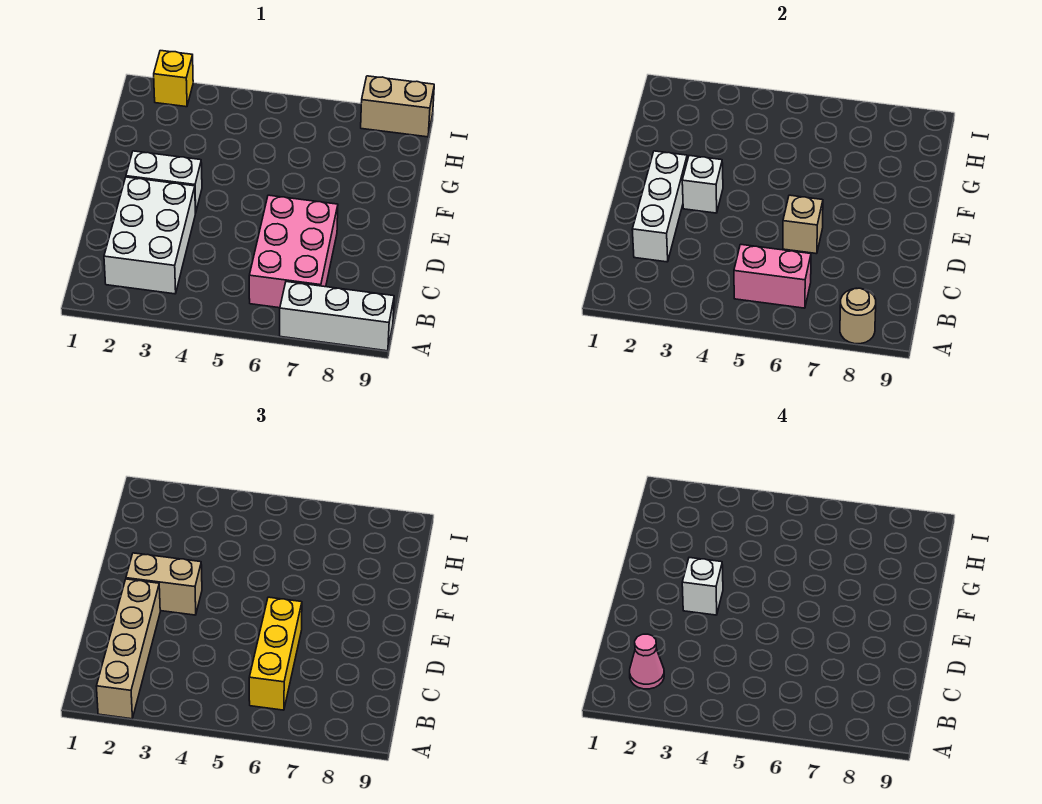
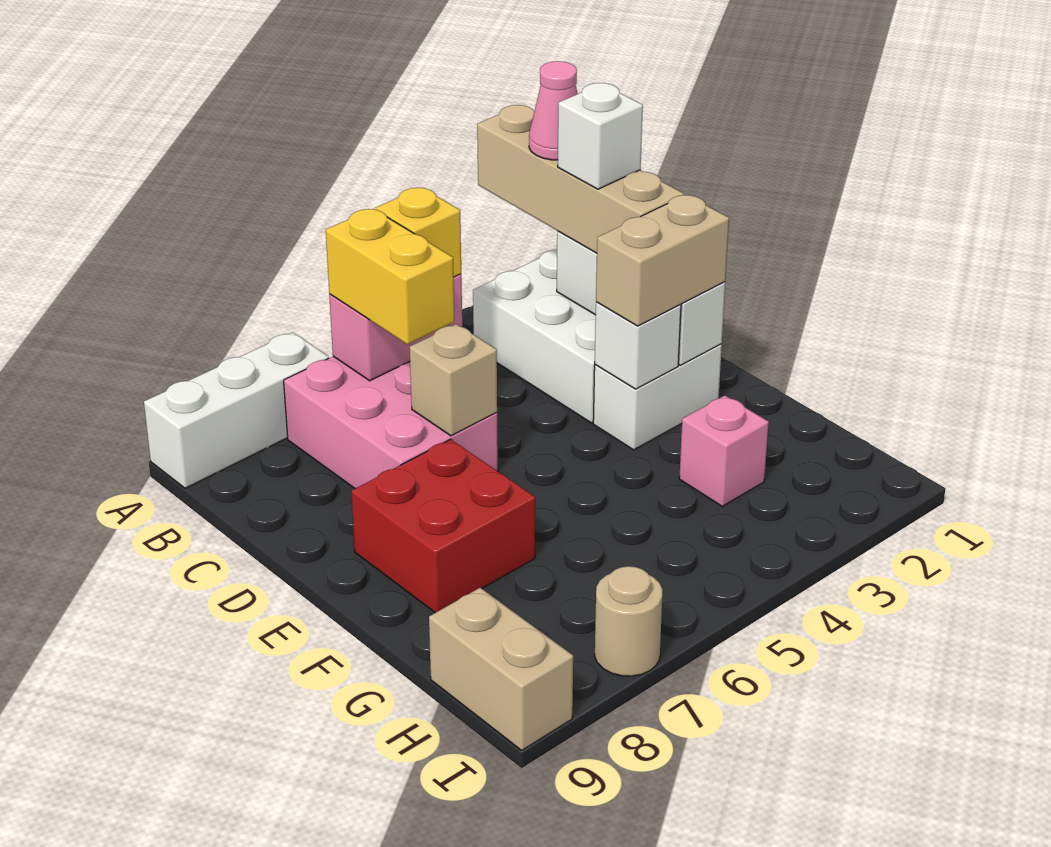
tan round brick A8 level 2 -> tan round brick I7 level 1
yellow brick B6:D6 level 3 -> yellow brick B6:C6 level 3
white brick E3 level 4 -> white brick C2 level 4
none -> red brick E7:F8 level 1
none -> pink brick G3 level 1
yellow brick I2 level 1 -> yellow brick B5 level 3
tan brick I8:I9 level 1 -> tan brick H9:I9 level 1

